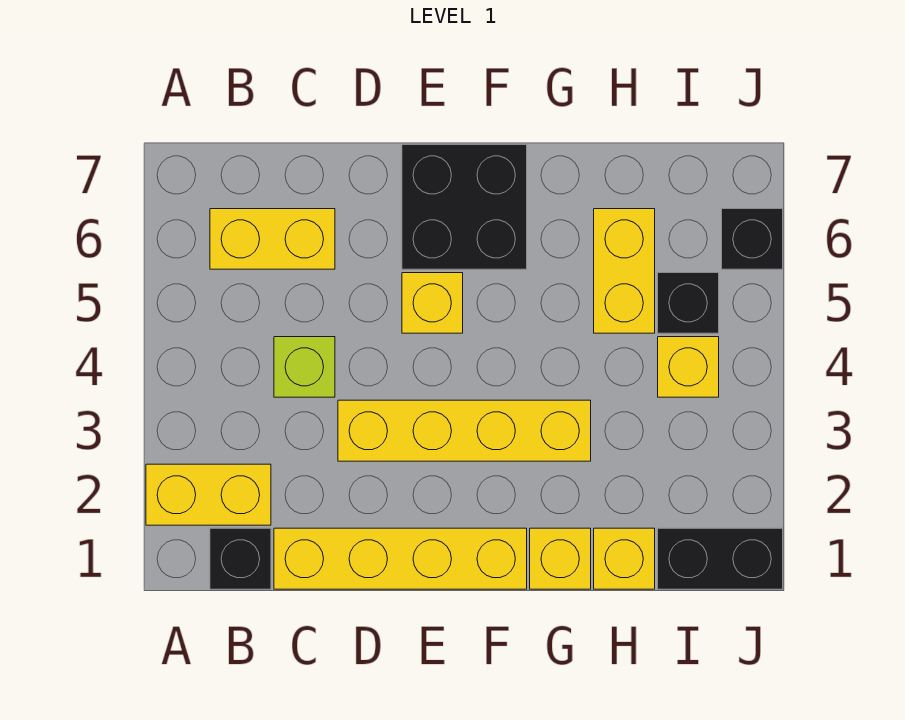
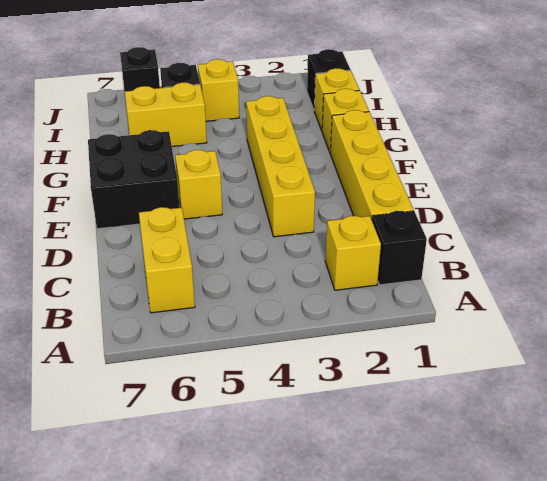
yellow brick A2:B2 level 1 -> yellow brick B2 level 1
lime brick C4 level 1 -> none
black brick I1:J1 level 1 -> black brick I1 level 1

